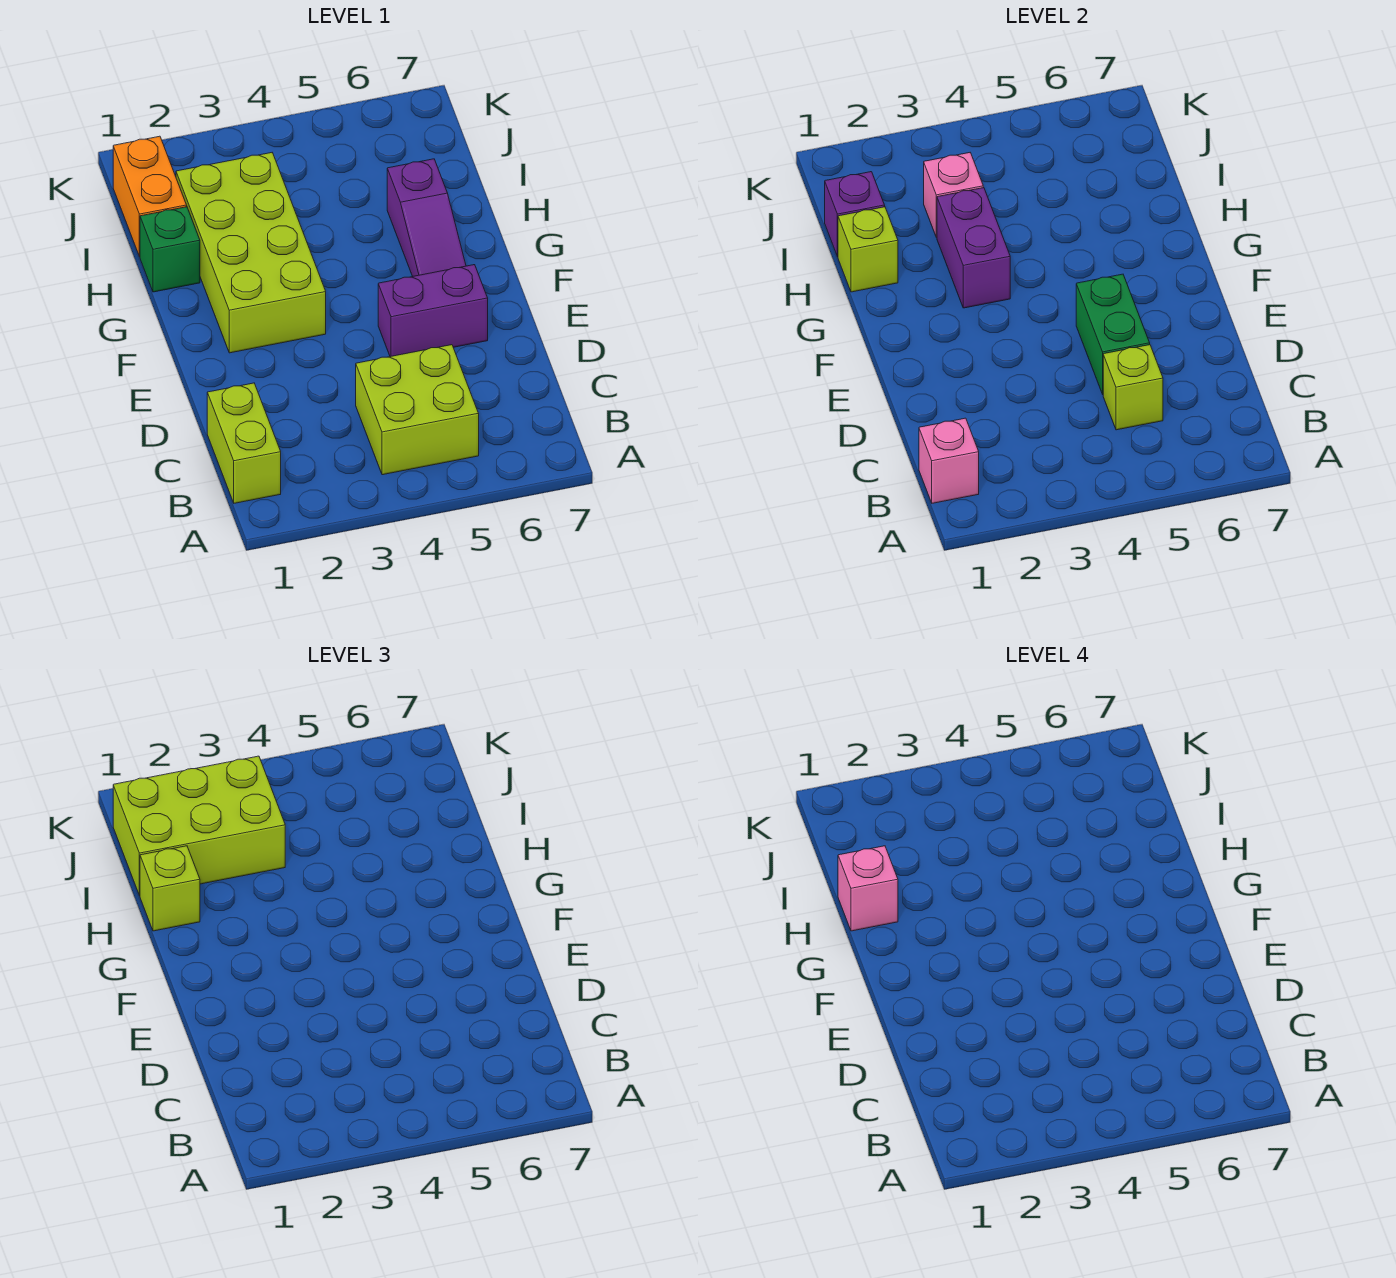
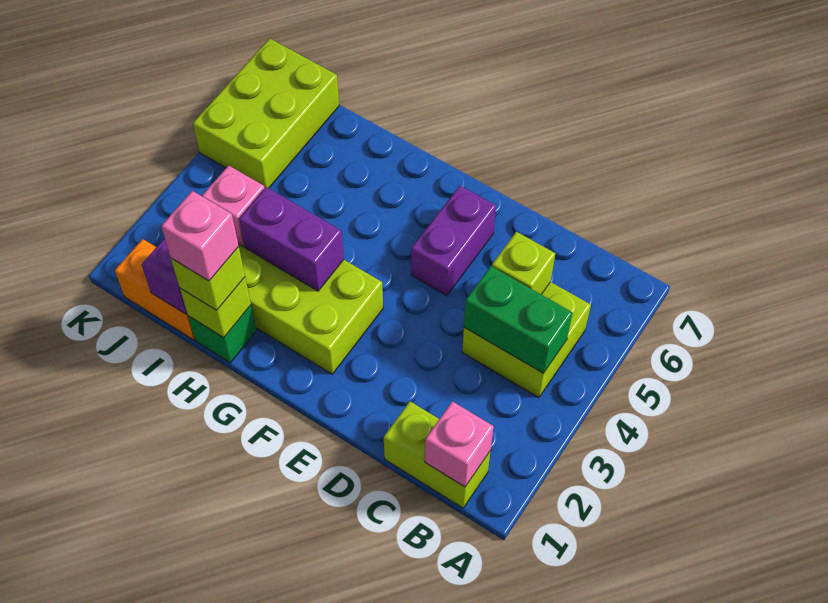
green brick D5:E5 level 2 -> green brick B4:C4 level 2
purple slope F6:H6 level 1 top H -> none
lime brick I1:J3 level 3 -> lime brick J5:K7 level 1

